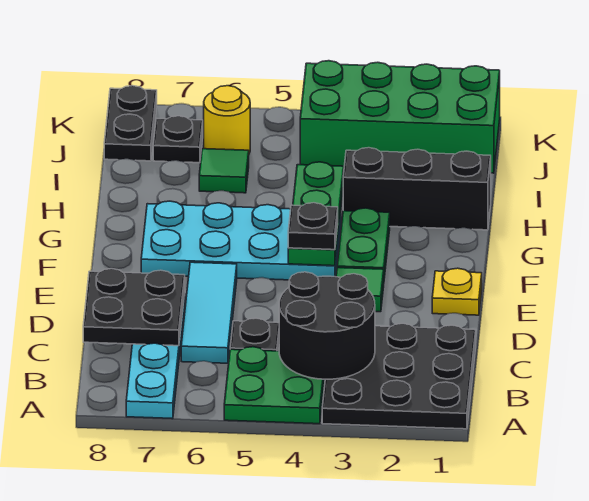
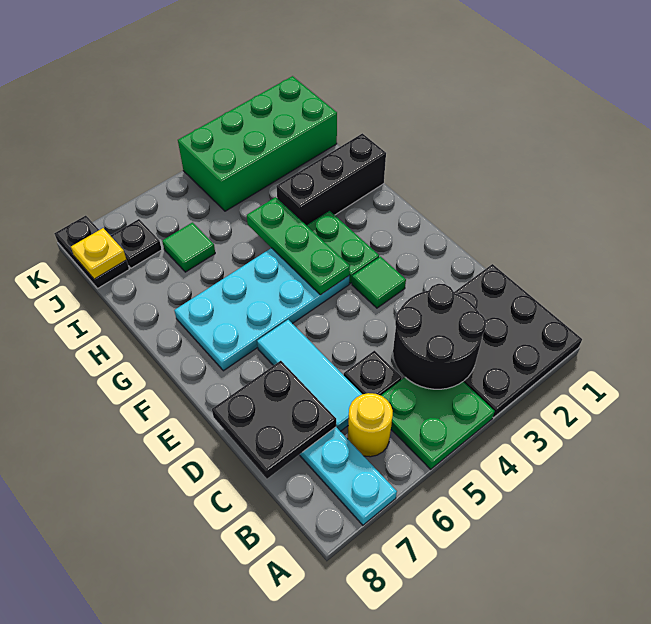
yellow plate E1 level 1 -> yellow plate J8 level 2
black plate F4 level 3 -> none
yellow round brick J6 level 1 -> yellow round brick B6 level 1

